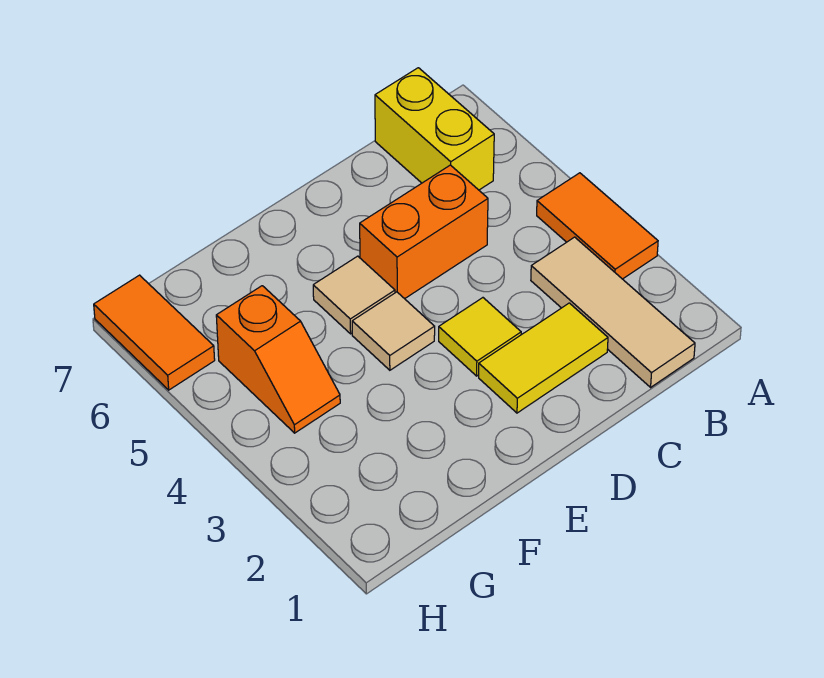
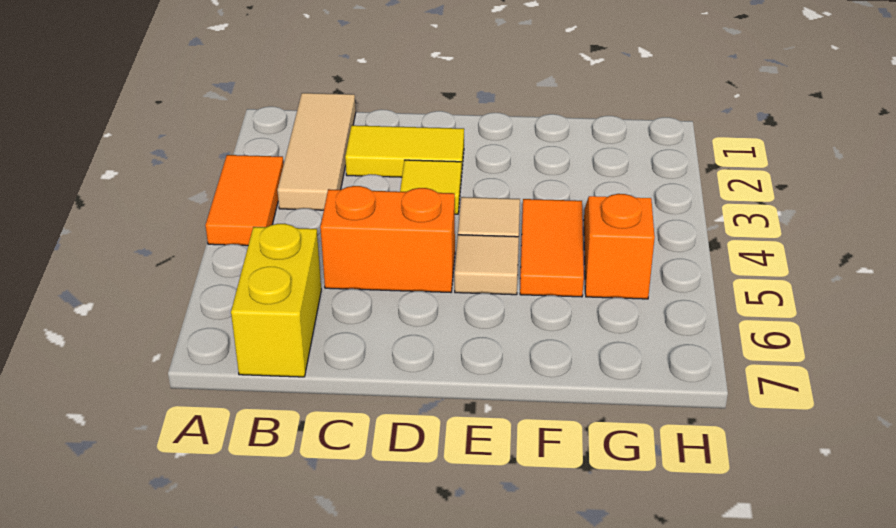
orange tile H6:H7 level 1 -> orange tile F4:F5 level 1

